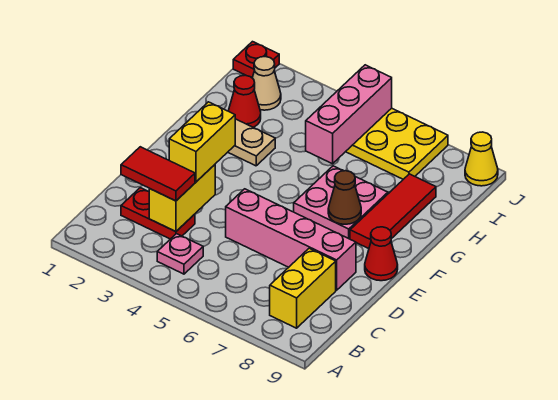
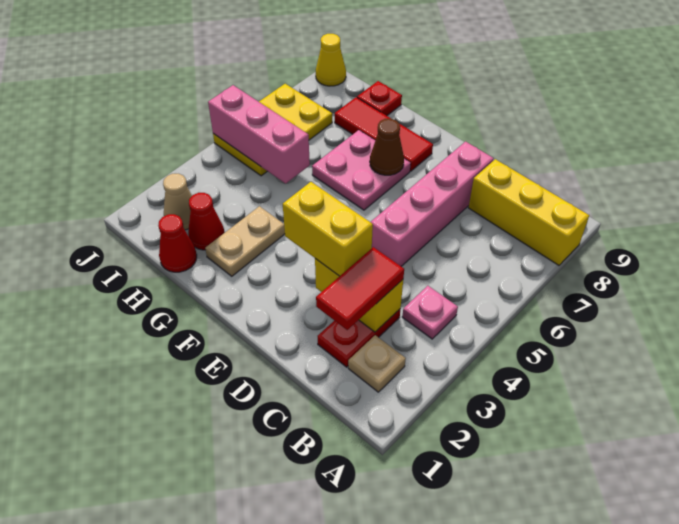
none -> tan plate B2 level 1
yellow brick B8:C8 level 1 -> yellow brick A8:C8 level 1
red cone E9 level 1 -> red cone H1 level 1
red plate J1 level 1 -> red plate H9 level 1

